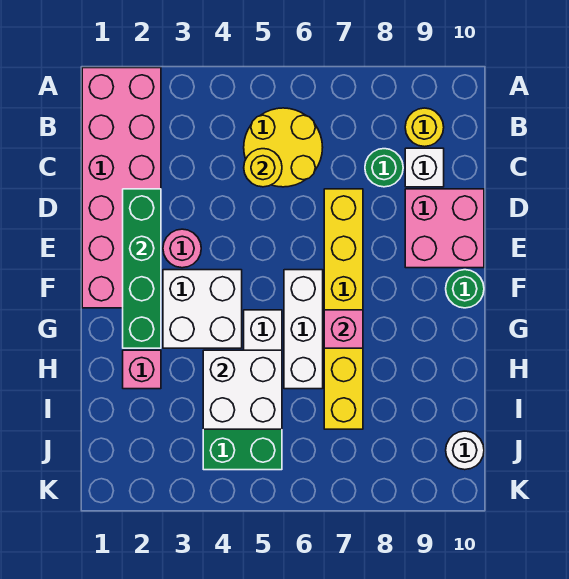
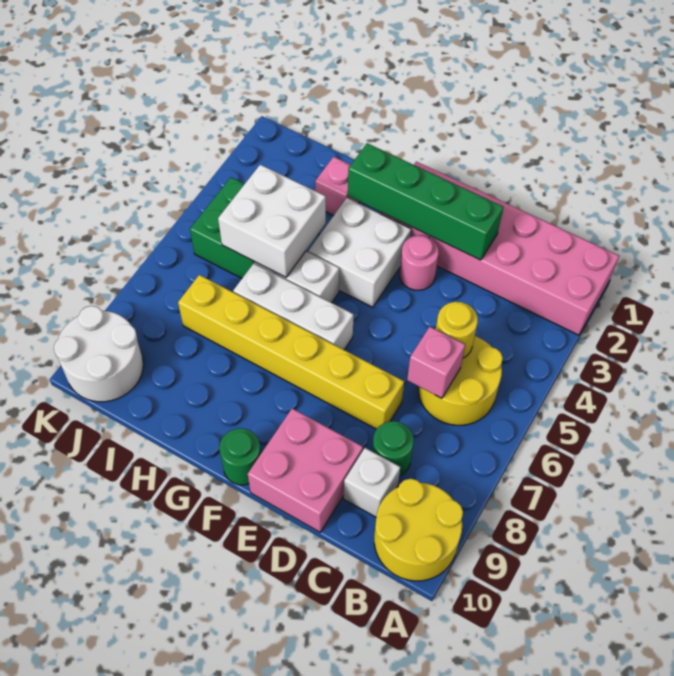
yellow round brick B9 level 1 -> yellow round brick A9:B10 level 1
pink brick G7 level 2 -> pink brick C6 level 2
white round brick J10 level 1 -> white round brick J9:K10 level 1

